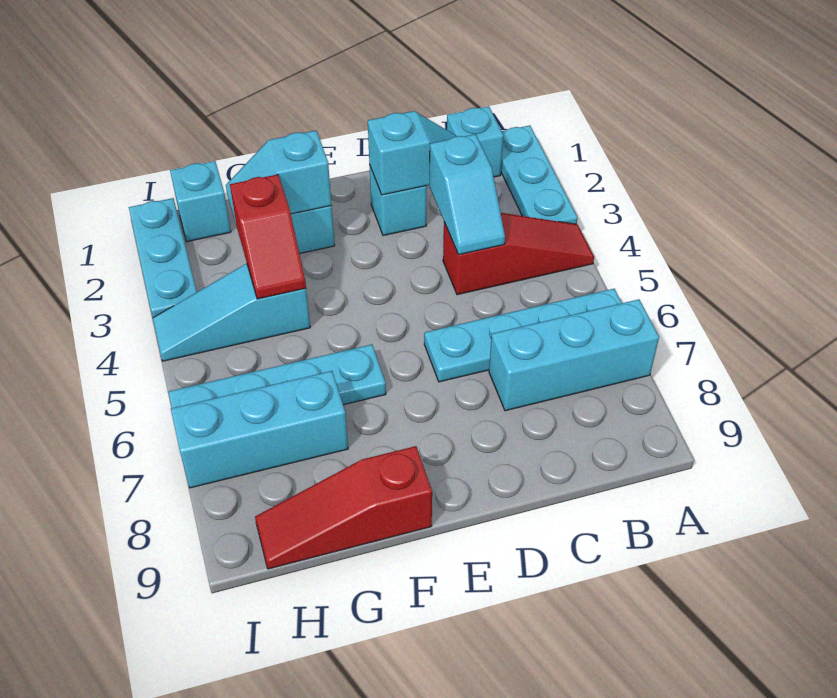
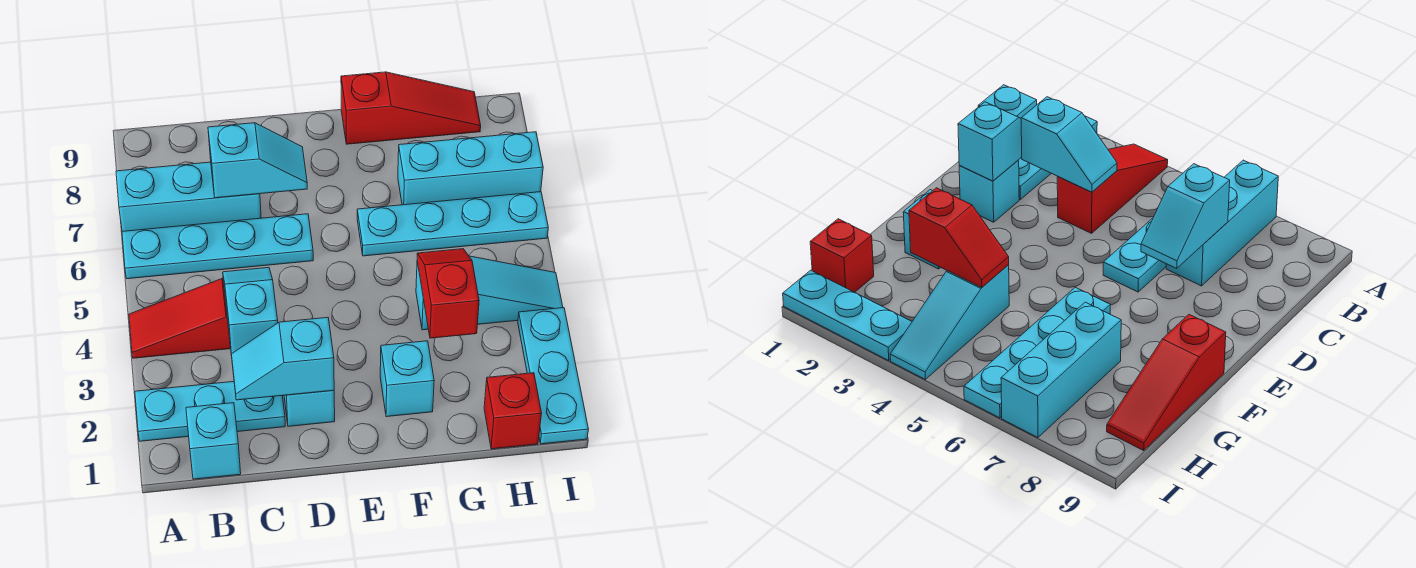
cyan plate A1:A3 level 1 -> cyan plate A2:C2 level 1
cyan slope F2:G2 level 2 top F -> cyan slope C7:D7 level 2 top C
cyan brick H1 level 1 -> red brick H1 level 1

